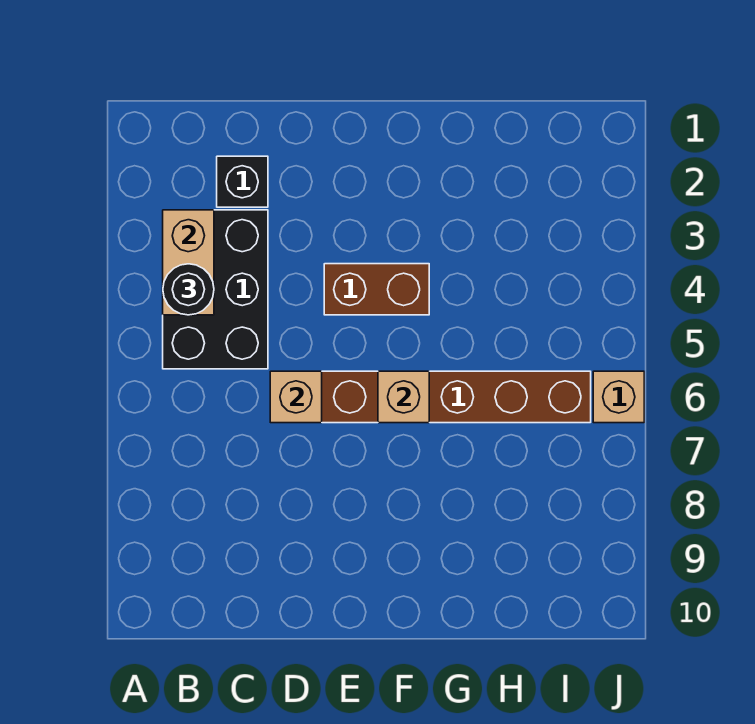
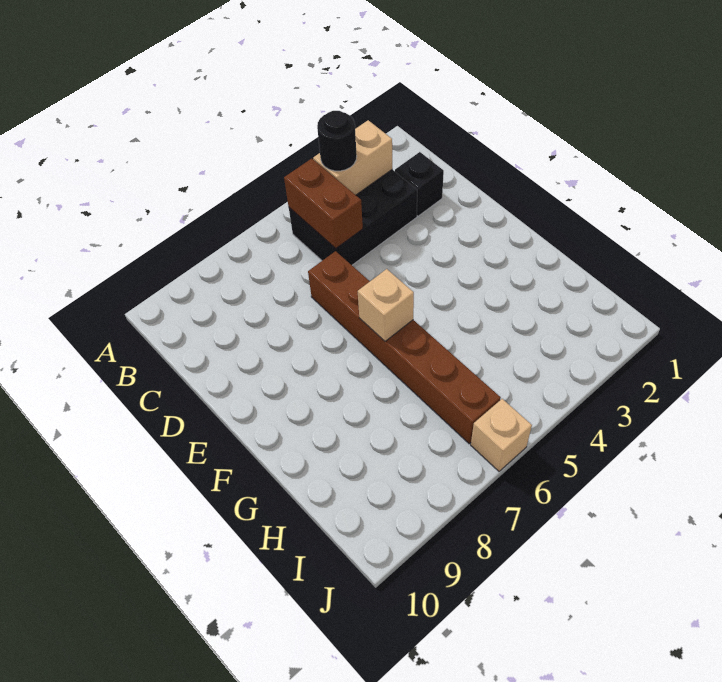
tan brick D6 level 2 -> none
brown brick E4:F4 level 1 -> brown brick B5:C5 level 2

